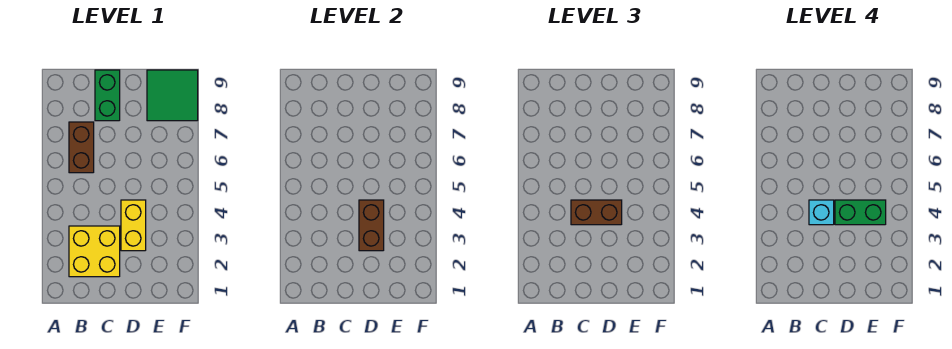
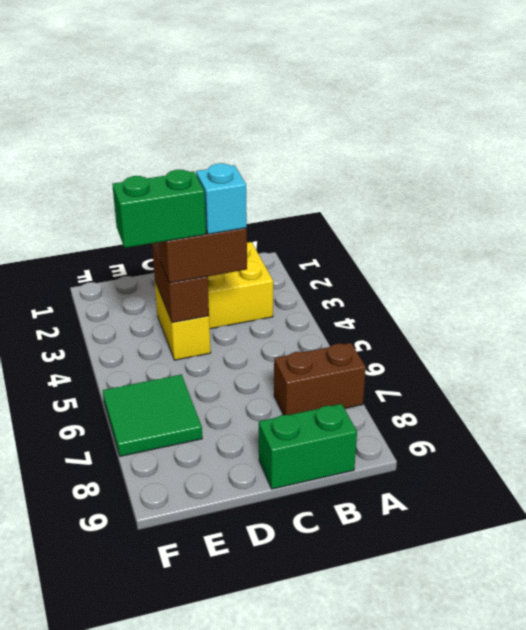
brown brick B6:B7 level 1 -> brown brick A7:B7 level 1
green brick C8:C9 level 1 -> green brick B9:C9 level 1
green tile E8:F9 level 1 -> green tile E6:F7 level 1

